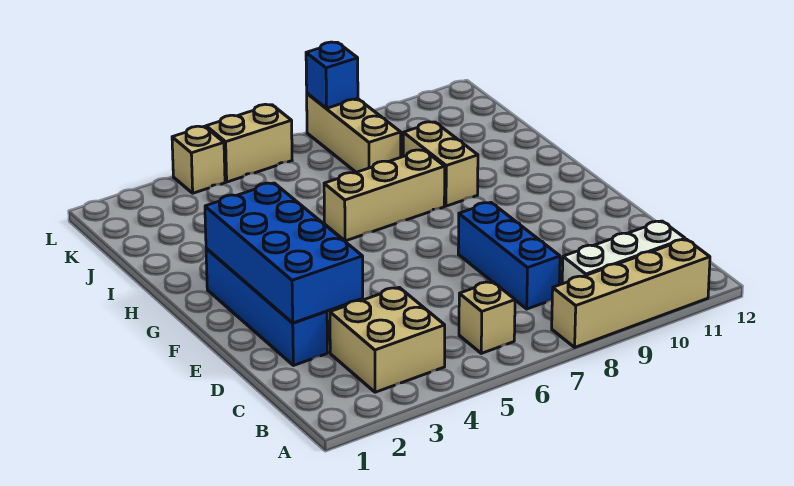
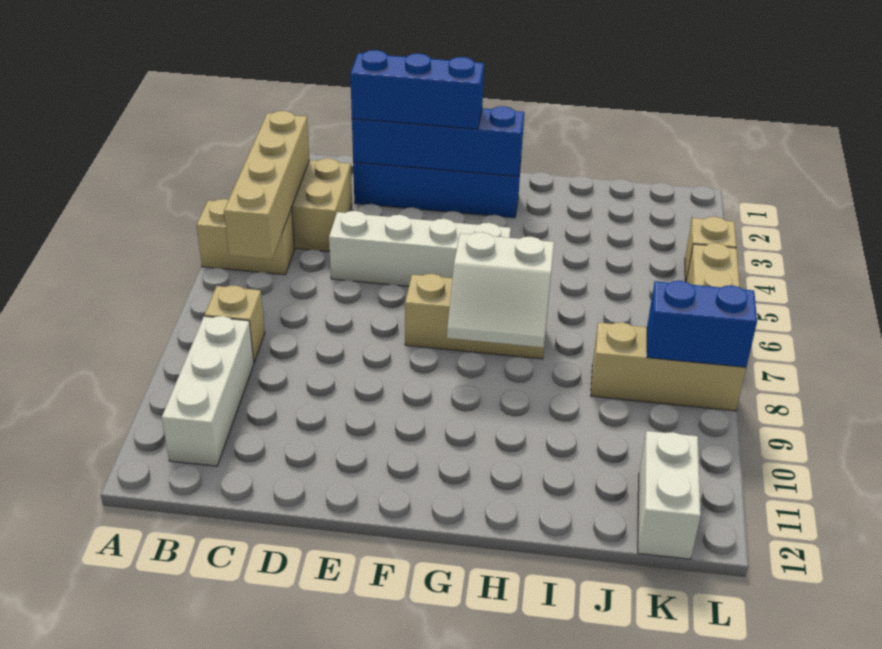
tan brick A8:A11 level 1 -> tan brick B3:B6 level 2
tan brick B6 level 1 -> tan brick B8 level 1
blue brick C8:E8 level 1 -> blue brick D2:F2 level 3
blue brick D2:G3 level 2 -> blue brick D2:G2 level 2
none -> white brick D5:G5 level 1
none -> white slope G7:H8 level 2 top 7
tan brick H6:H8 level 1 -> tan brick F7:H7 level 1
tan brick H9:I9 level 1 -> tan brick A5:B5 level 1
none -> white brick K11:K12 level 1
blue brick L8 level 2 -> blue brick K8:L8 level 2

